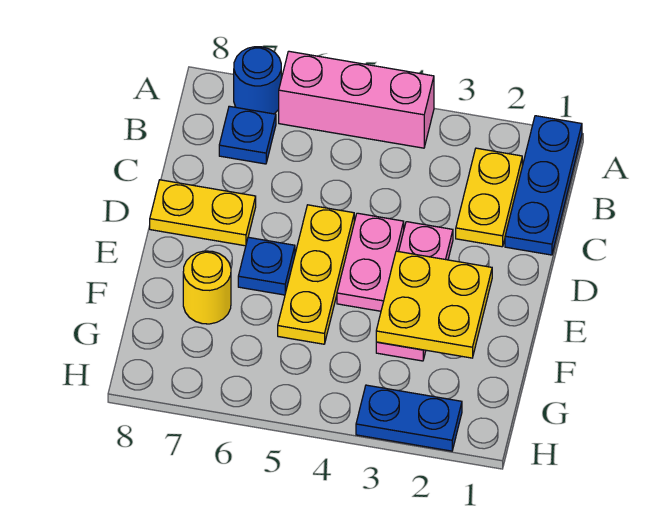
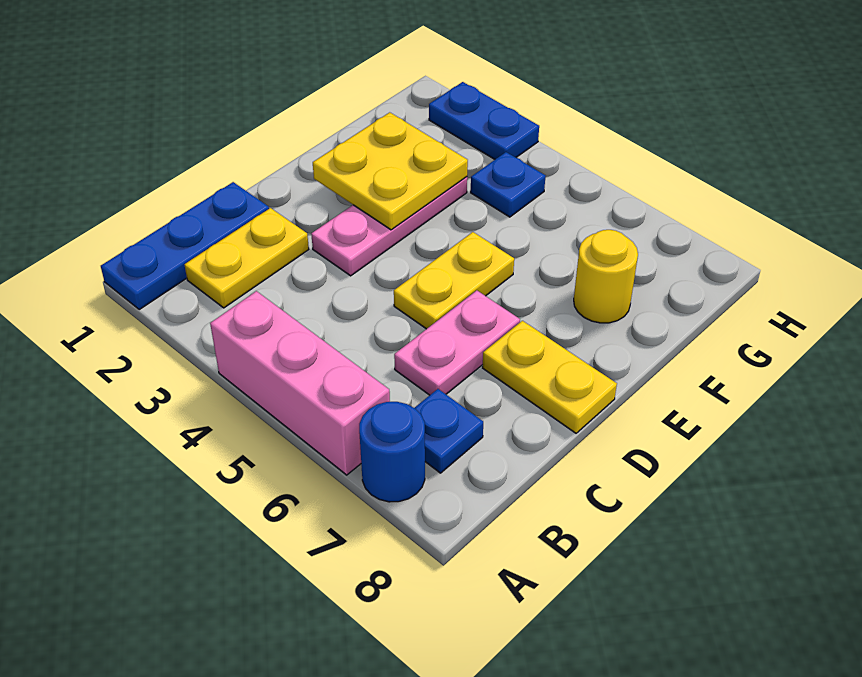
pink plate D4:E4 level 1 -> pink plate C6:D6 level 1
yellow plate D5:F5 level 1 -> yellow plate D5:E5 level 1
blue plate E6 level 1 -> blue plate G4 level 1

